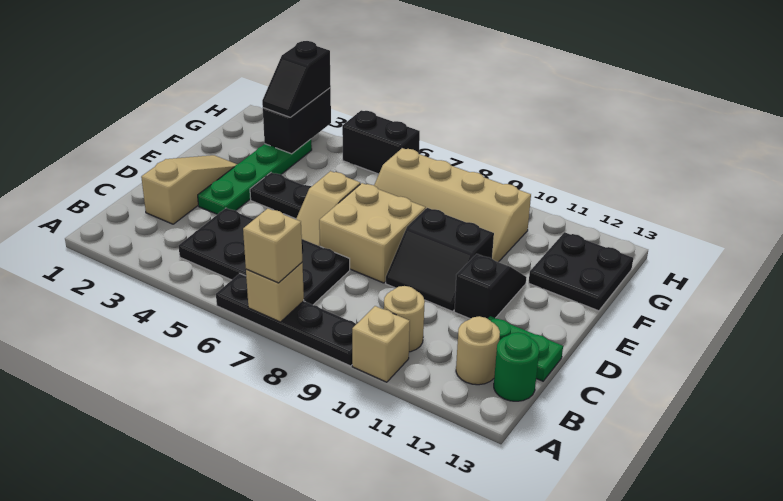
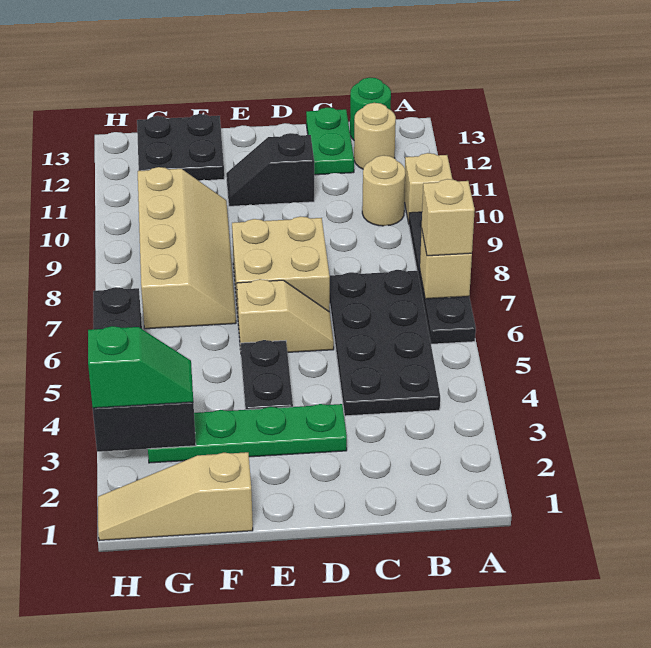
tan slope C2:E2 level 1 top C -> tan slope F1:H1 level 1 top F
black slope D9:E10 level 1 top E -> none
black slope G3:H3 level 3 top H -> green slope G3:H3 level 3 top H

